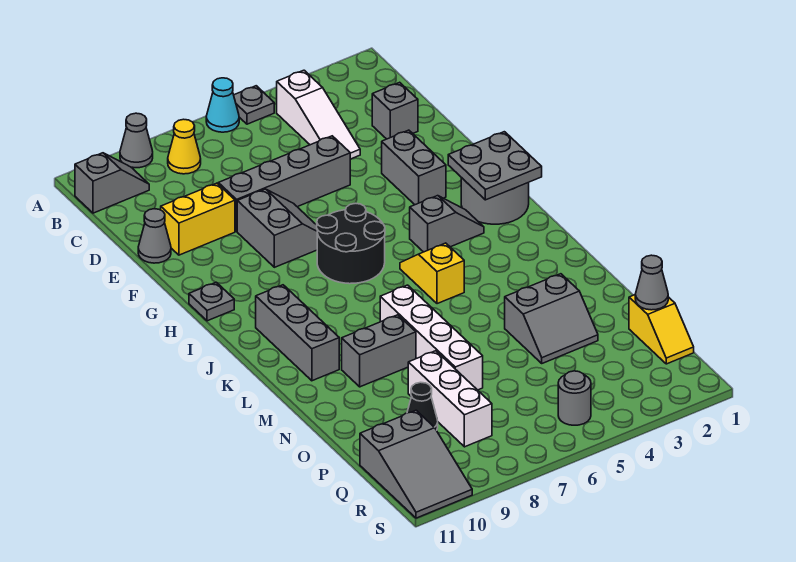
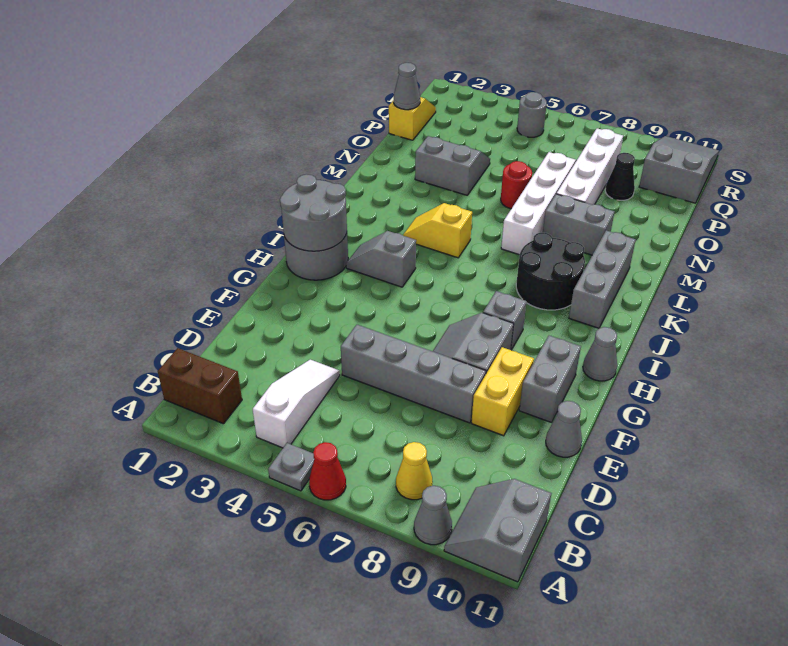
cyan cone A6 level 1 -> red cone A6 level 1
none -> brown brick B1:B2 level 1
grey slope B10:B11 level 1 top 11 -> grey slope A10:B11 level 1 top 11
grey brick D2 level 1 -> grey brick H8 level 1
yellow brick E9:E10 level 1 -> yellow brick E9:F9 level 1
grey brick F3:G3 level 1 -> grey brick F10:G10 level 1
grey plate H1:I2 level 2 -> grey round brick H1:I2 level 2
black round brick H6:I7 level 1 -> black round brick J8:K9 level 1
grey plate H11 level 1 -> grey cone H11 level 1
yellow slope J5:K5 level 1 top K -> yellow slope K4:K5 level 1 top 5
none -> red round brick N6 level 1
white brick O8:Q8 level 1 -> white brick N8:Q8 level 1

